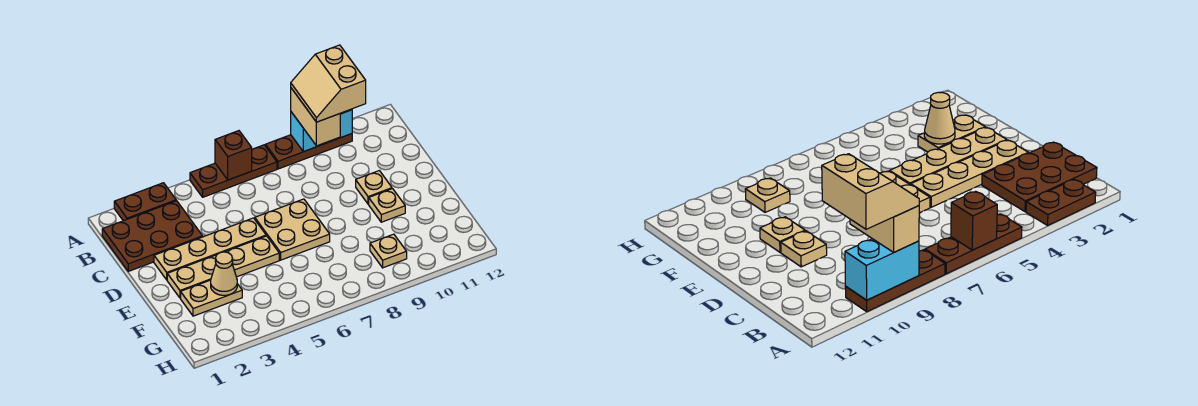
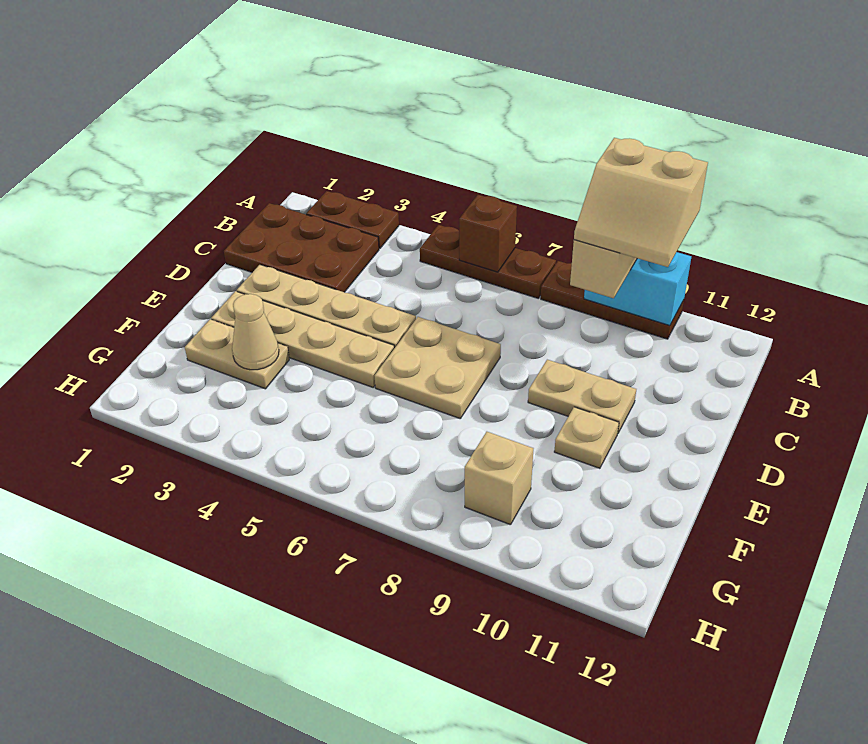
tan slope A9:B10 level 4 top 10 -> tan slope A9:B10 level 4 top A
tan plate D10 level 1 -> tan plate D9:D10 level 1
tan plate G9 level 1 -> tan brick G9 level 1

